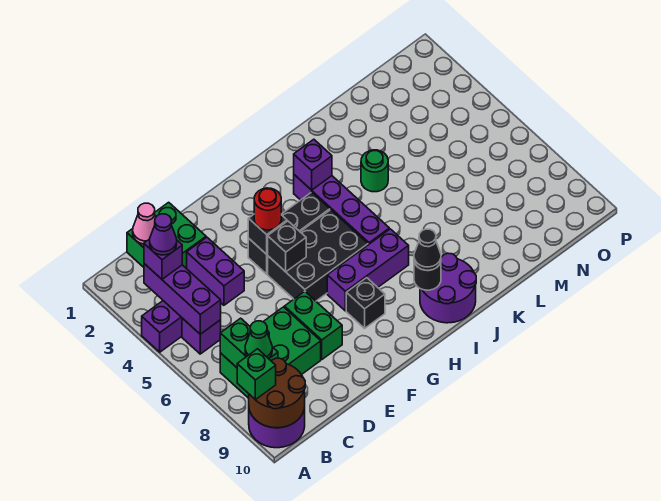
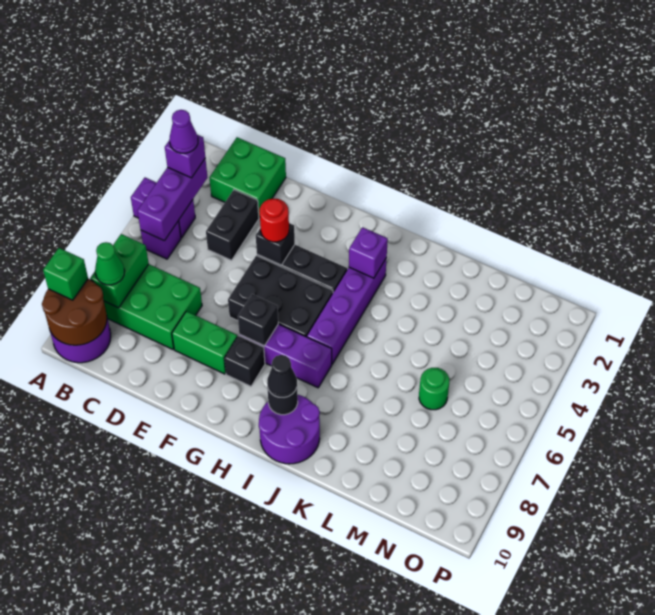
pink cone C1 level 2 -> none
purple brick D3:D4 level 1 -> black brick D3:D4 level 1
green brick E7:E8 level 1 -> green brick E8:F8 level 1
black brick F5 level 2 -> black brick G7 level 2
green round brick K4 level 1 -> green round brick M6 level 1

